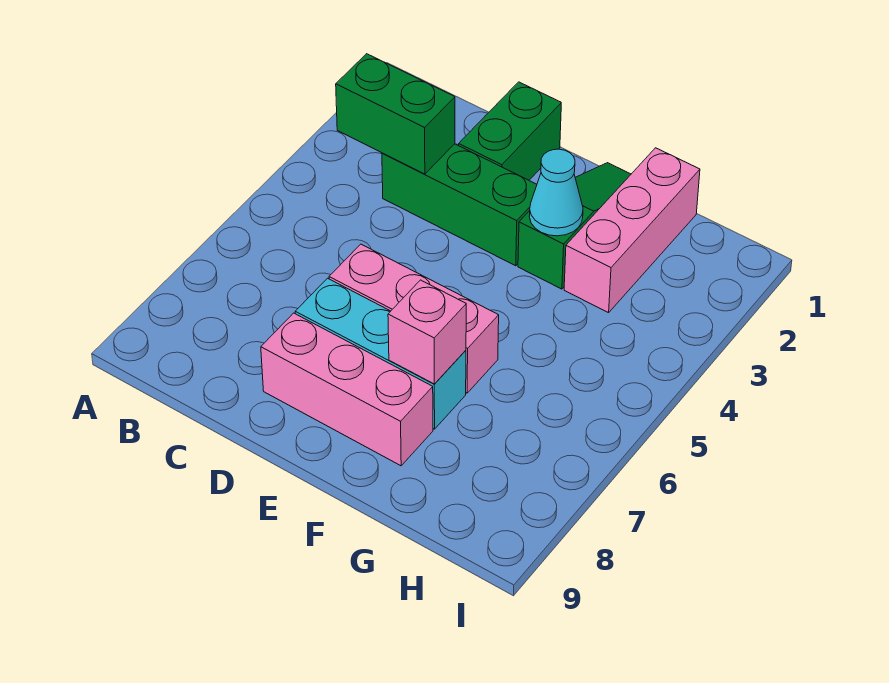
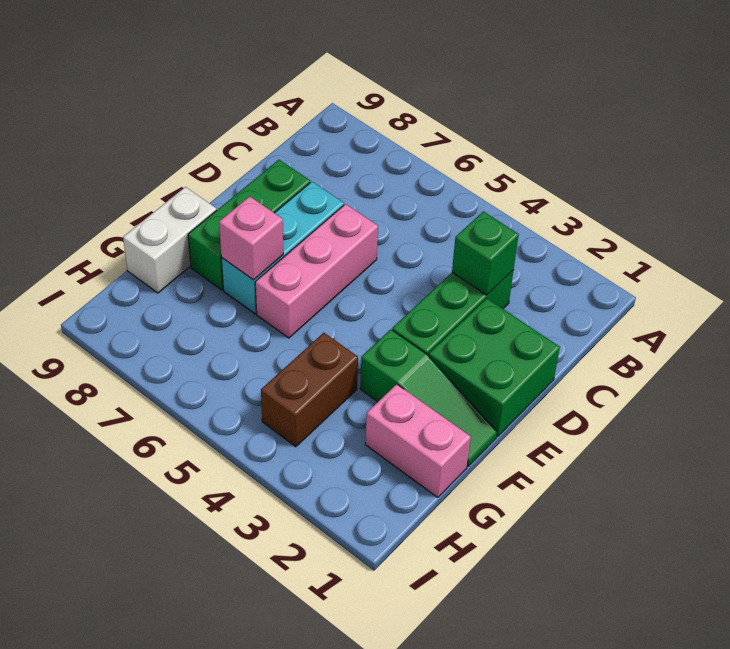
green brick B3:C3 level 2 -> green brick C3 level 2
green brick D1:D2 level 1 -> green brick D1:E2 level 1
pink brick D8:F8 level 1 -> green brick D8:F8 level 1
cyan cone F3 level 2 -> none
none -> white brick F9:G9 level 1
pink brick G1:G3 level 1 -> pink brick G1:G2 level 1
none -> brown brick G4:H4 level 1

